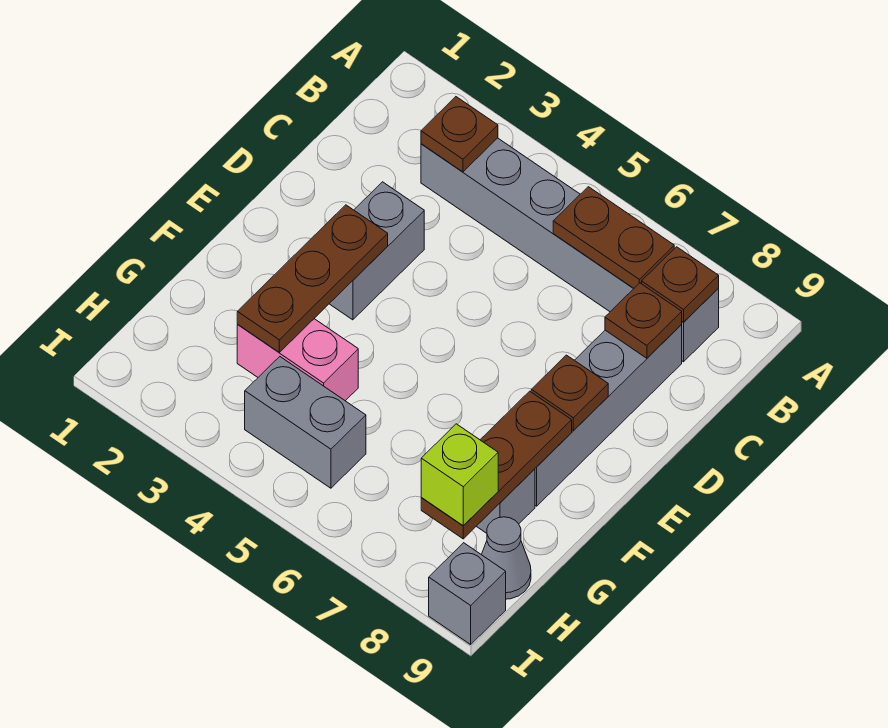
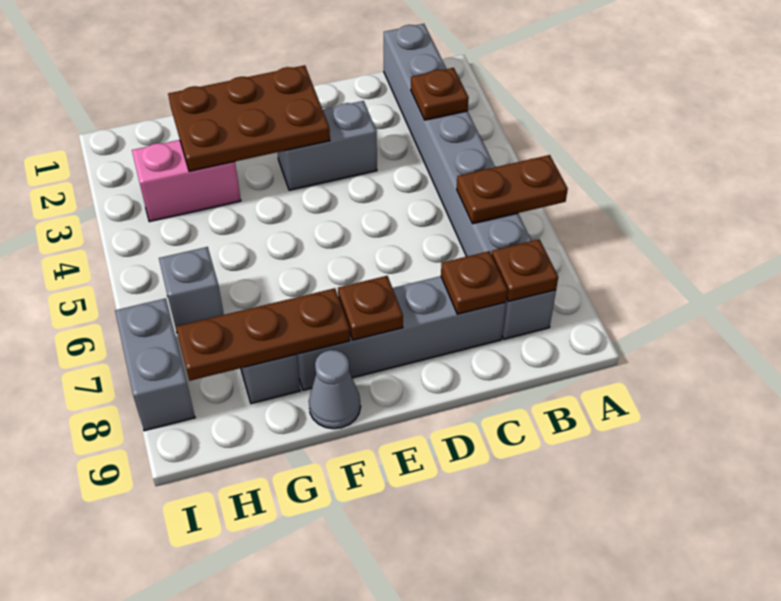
grey brick B3:B8 level 1 -> grey brick B1:B8 level 1
brown plate B6:B7 level 2 -> brown plate A6:B6 level 2
brown plate E3:G3 level 2 -> brown plate E2:G3 level 2
pink brick G3:G4 level 1 -> pink brick G3:H3 level 1
grey brick H4:H5 level 1 -> grey brick I7:I8 level 1
lime brick H8 level 3 -> none
grey cone H9 level 1 -> grey cone F9 level 1
grey brick I9 level 1 -> grey brick H6 level 1

